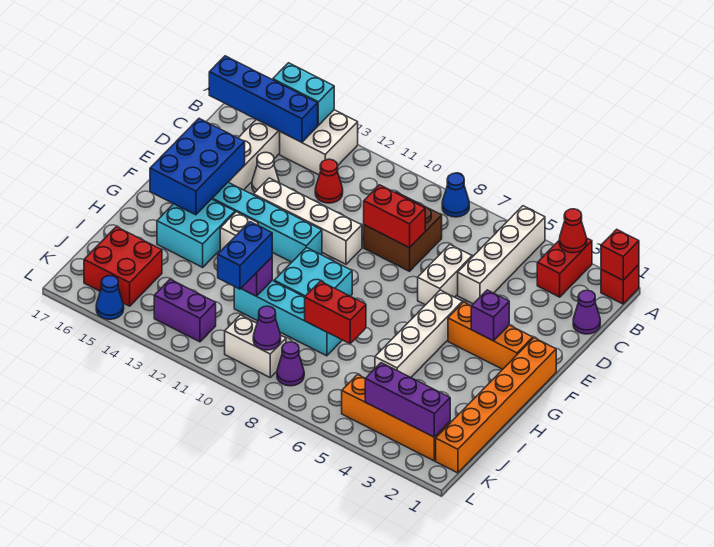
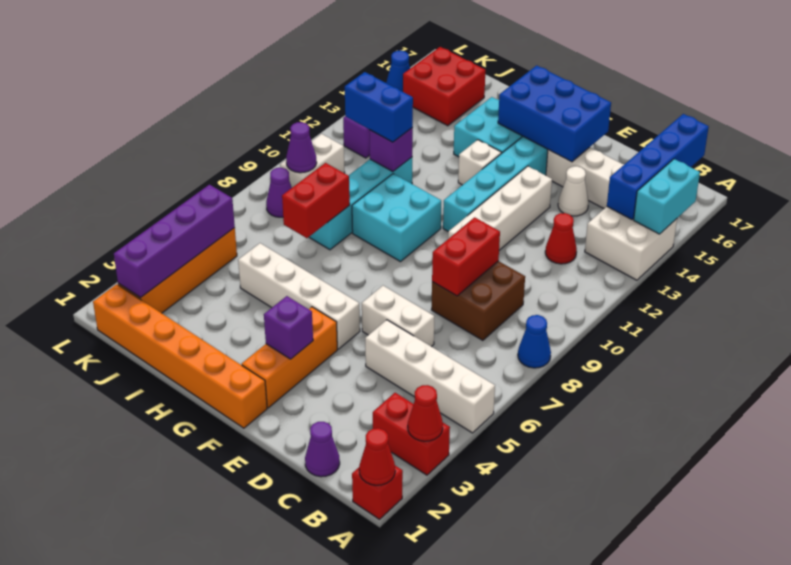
red brick A1 level 2 -> red cone A1 level 2
purple brick K2:K4 level 2 -> purple brick K2:K5 level 2

